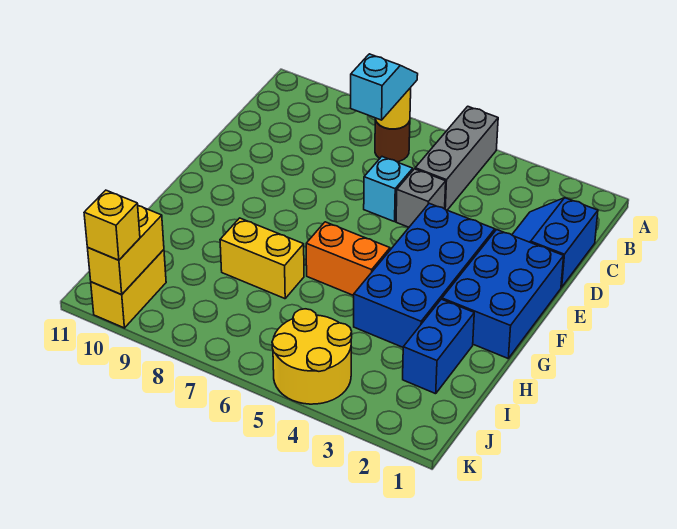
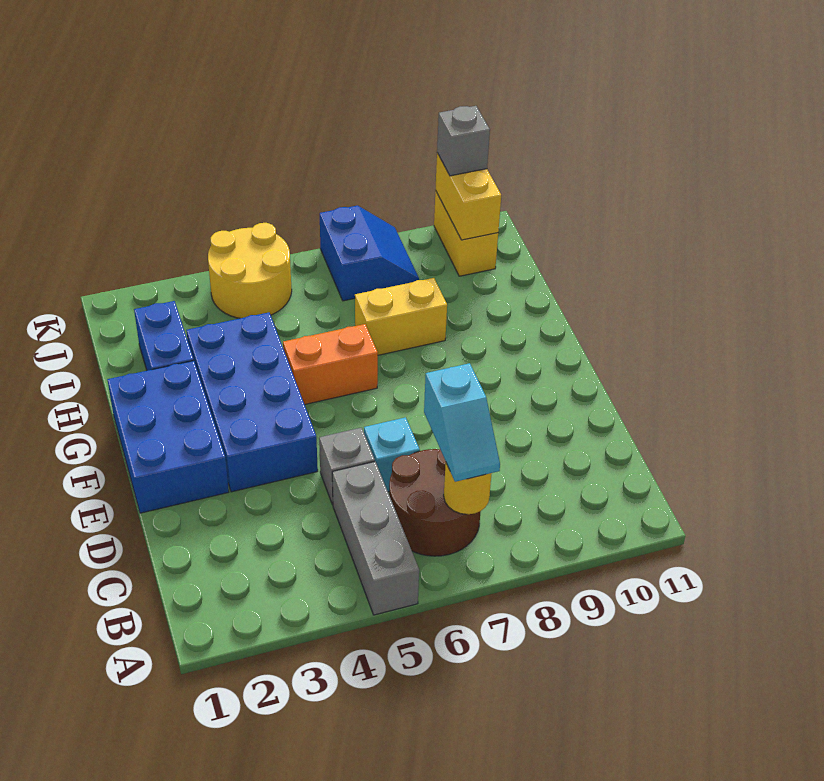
brown round brick B7 level 1 -> brown round brick B6:C7 level 1
blue slope C1:D2 level 1 top 1 -> blue slope J7:K8 level 1 top 7
yellow brick K10 level 3 -> grey brick K10 level 3

